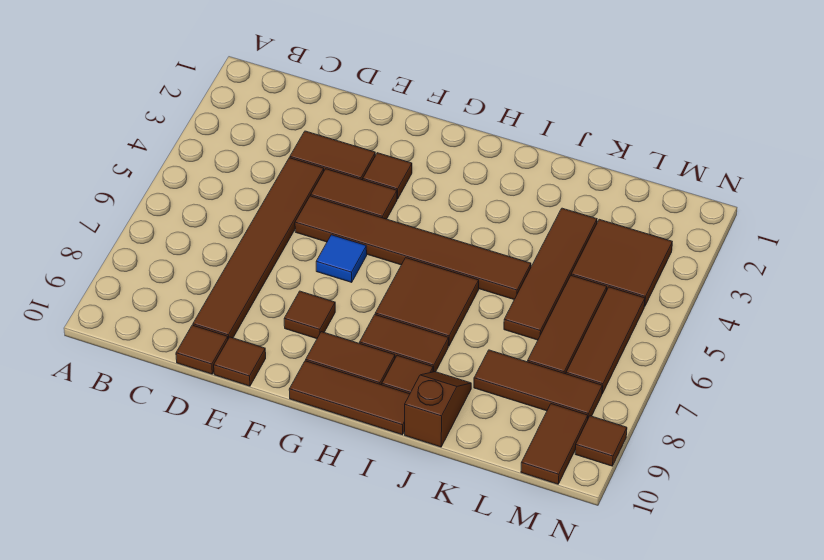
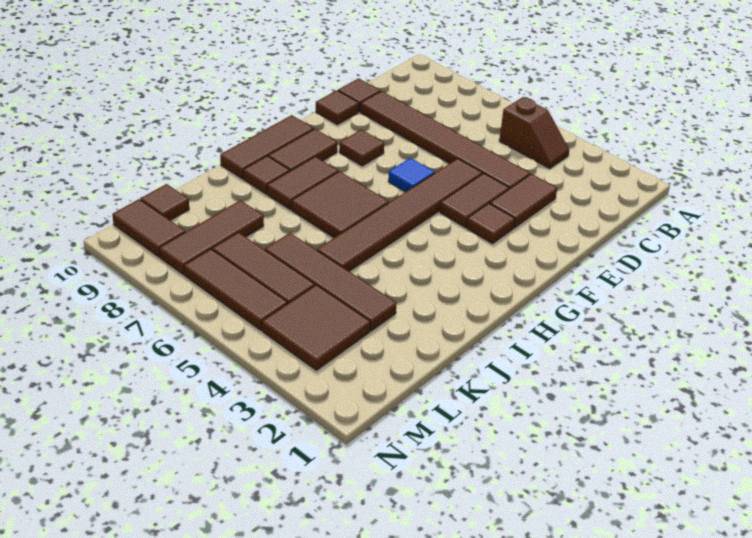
brown slope J9:J10 level 1 top 10 -> brown slope B4:B5 level 1 top 5
brown tile N9 level 1 -> brown tile L10 level 1

